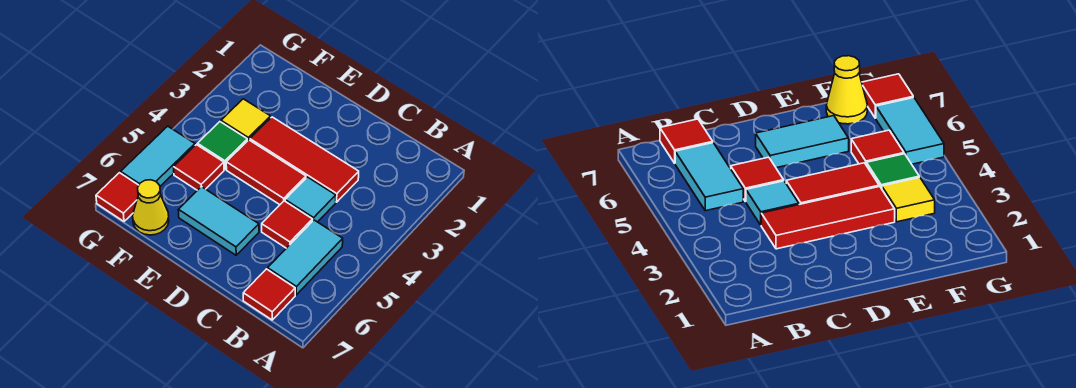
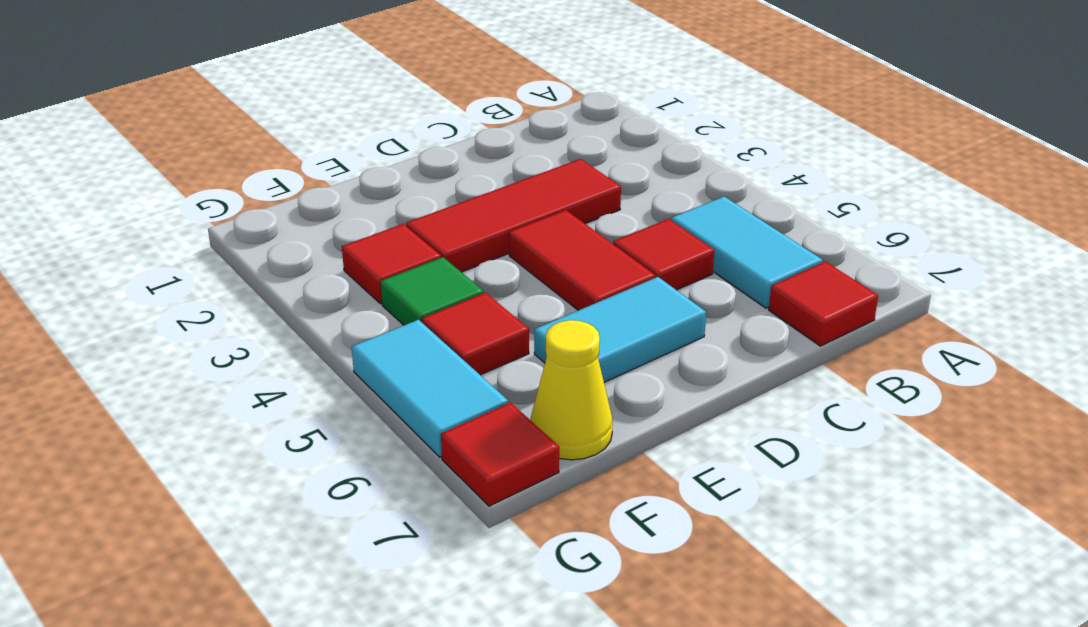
cyan tile C4 level 1 -> none
red tile D4:E4 level 1 -> red tile D4:D5 level 1
yellow tile F3 level 1 -> red tile F3 level 1

